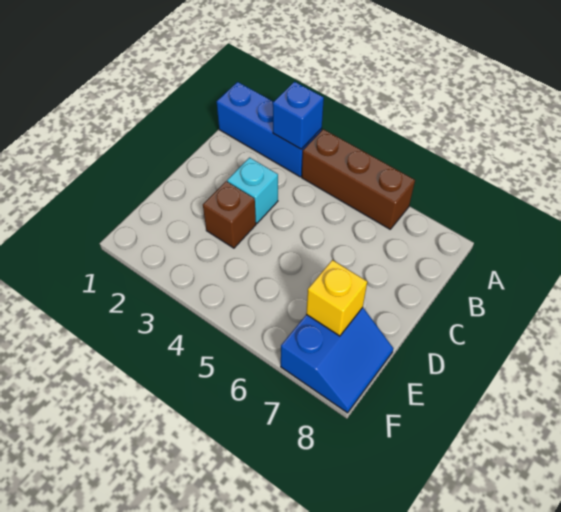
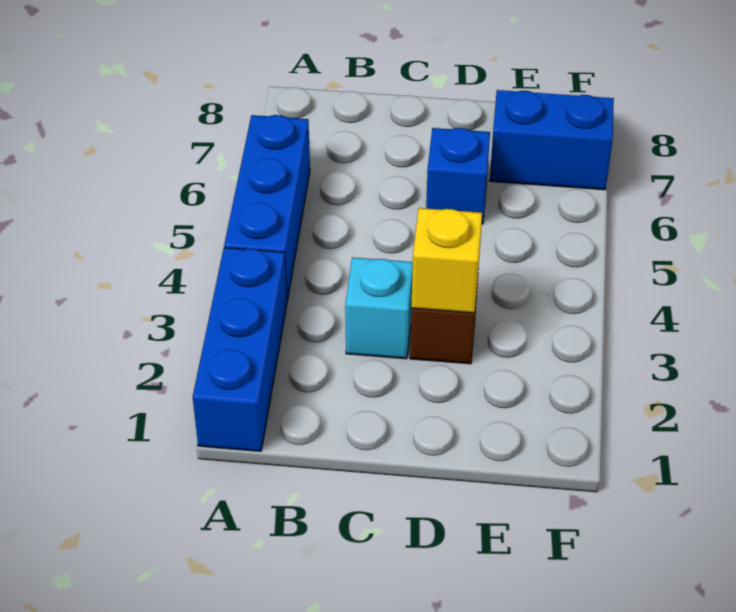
blue brick A3 level 2 -> blue brick D6 level 1
brown brick A4:A6 level 1 -> blue brick A4:A6 level 1
yellow brick E7 level 2 -> yellow brick D3 level 2

